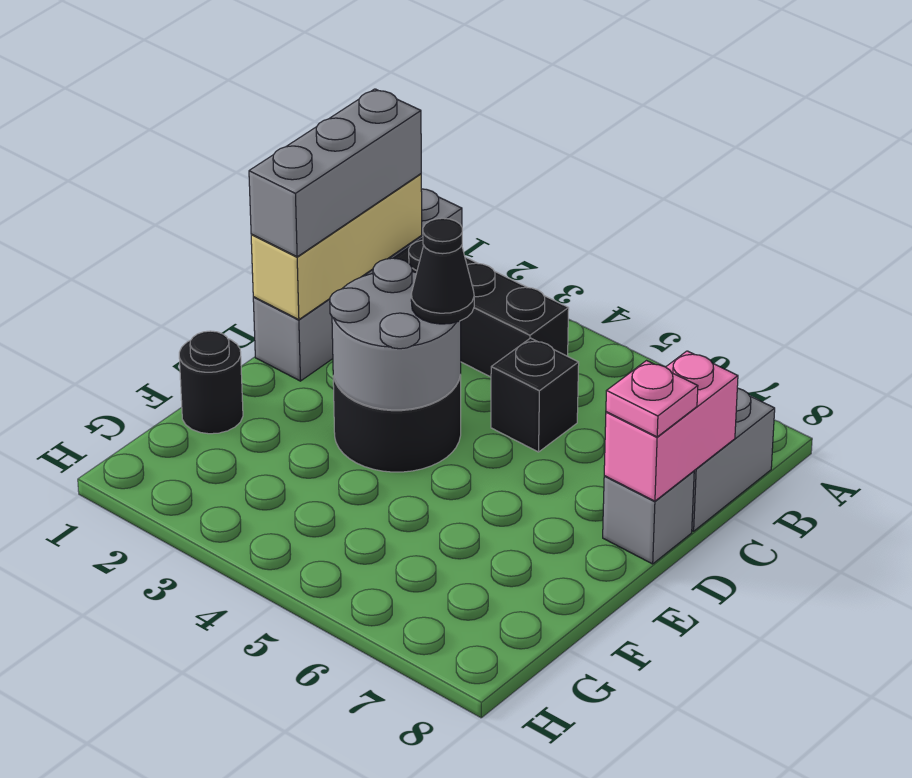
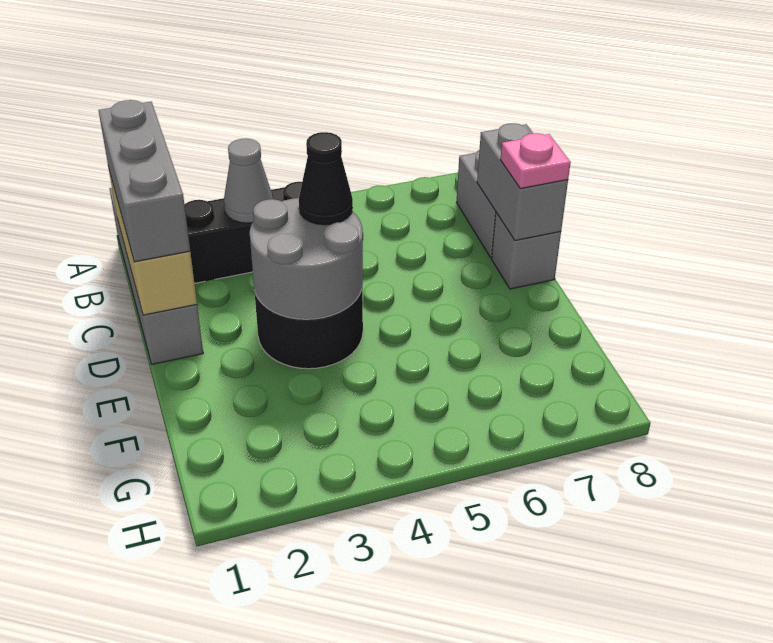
none -> grey cone B3 level 2
black brick C5 level 1 -> none
pink brick C8:D8 level 2 -> grey brick C8:D8 level 2
black round brick F1 level 1 -> none

